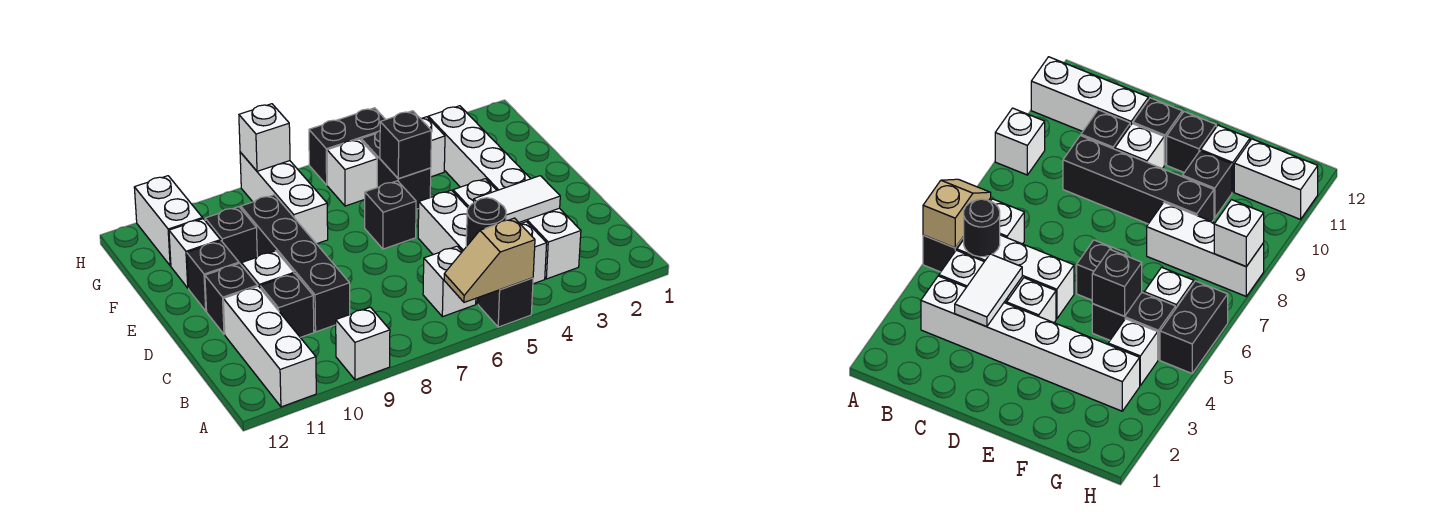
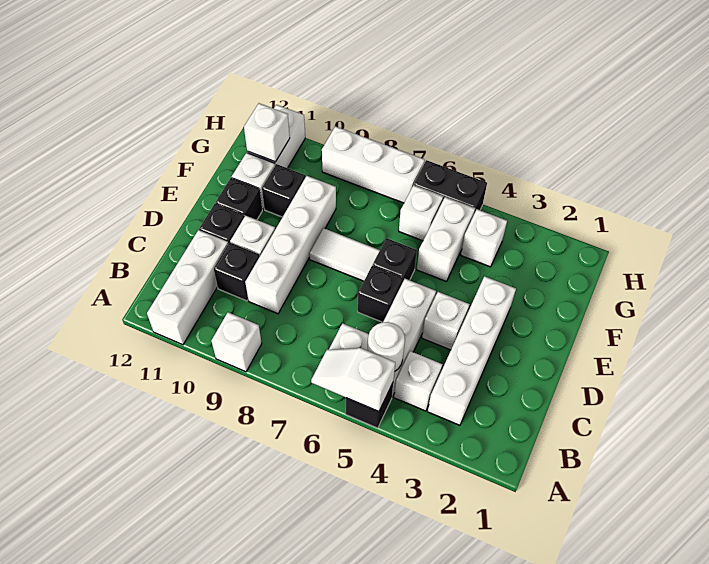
tan slope A5:A6 level 2 top 5 -> white slope A5:A6 level 2 top 5
white brick B3:G3 level 1 -> white brick B3:E3 level 1
black round brick B5 level 2 -> white round brick B5 level 2
white tile C3:C4 level 2 -> white tile E7:E8 level 1
black brick C9:F9 level 1 -> white brick C9:F9 level 1
black brick F5:G5 level 1 -> white brick F5:G5 level 1
black brick F5 level 2 -> black brick D6 level 1
white brick F8:H8 level 1 -> white brick H7:H9 level 1
white brick H8 level 2 -> white brick G11 level 2

